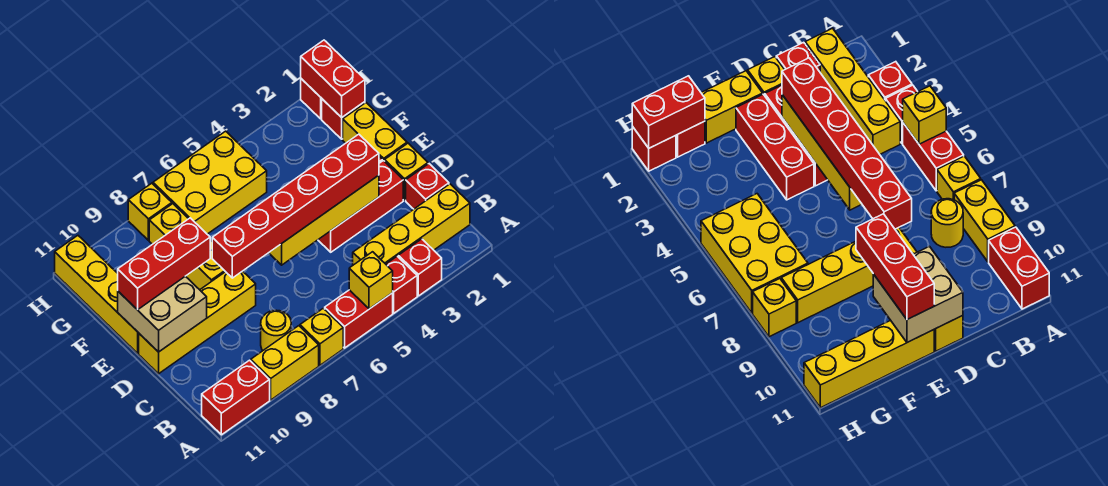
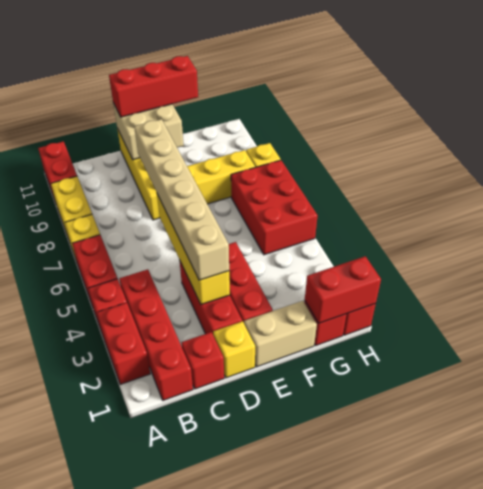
red brick A3 level 1 -> red brick A2:A3 level 1
yellow brick A5 level 2 -> none
yellow brick B1:B4 level 1 -> red brick B1:B4 level 1
yellow round brick B8 level 1 -> none
red brick D3:D8 level 3 -> tan brick D3:D8 level 3
yellow brick E1:F1 level 1 -> tan brick E1:F1 level 1
red brick E9:E11 level 3 -> red brick D11:F11 level 3
yellow brick E11:H11 level 1 -> none
yellow brick G5:H7 level 1 -> red brick G5:H7 level 1

